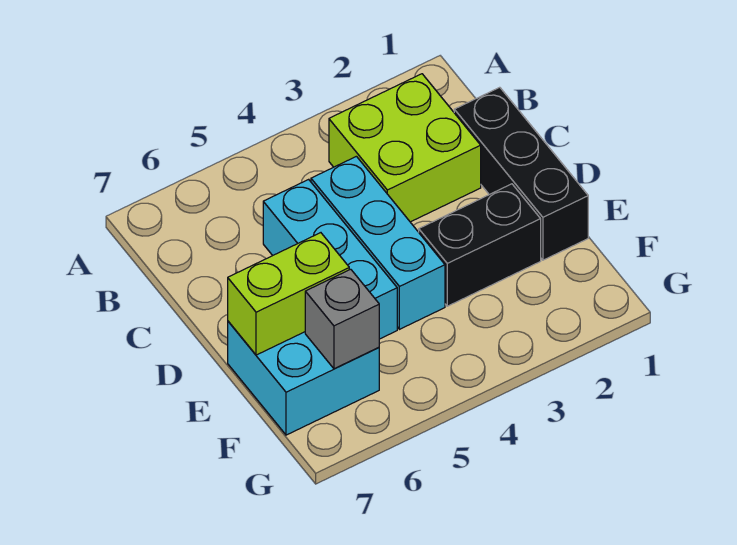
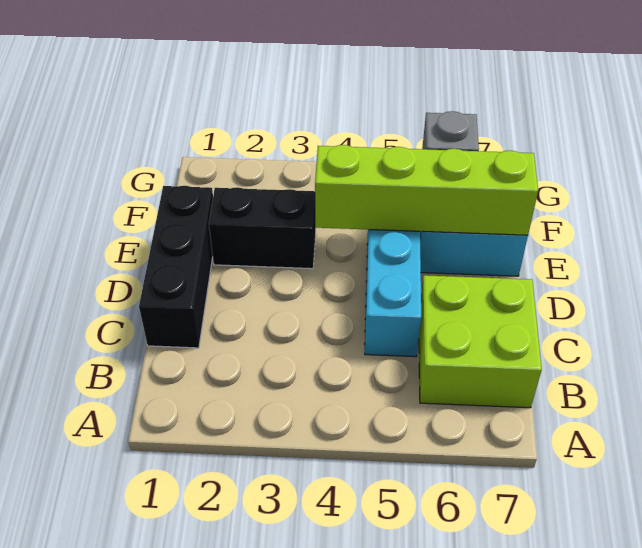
lime brick B2:C3 level 1 -> lime brick B6:C7 level 1
cyan brick C4:E4 level 1 -> none
lime brick E6:E7 level 2 -> lime brick E4:E7 level 2

